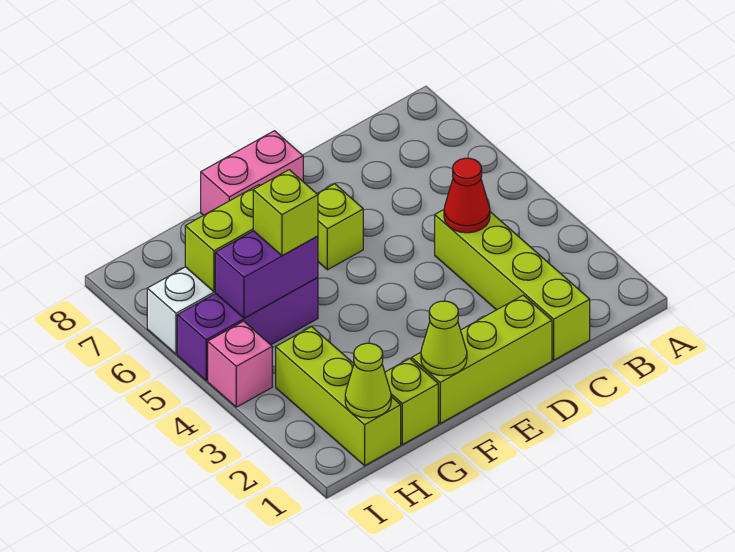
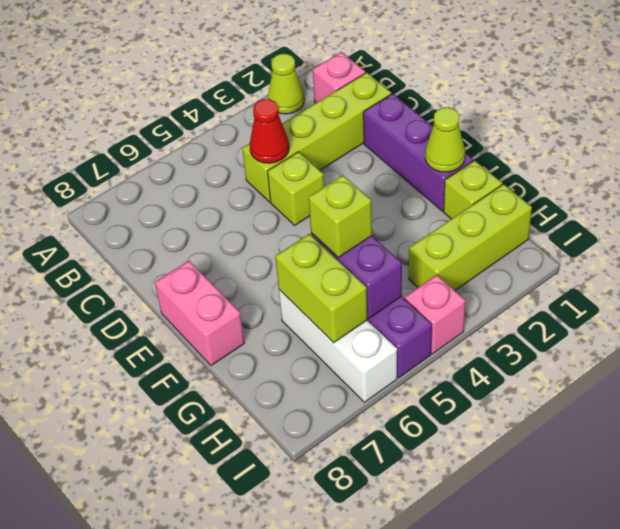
none -> pink brick B1 level 1
lime brick D1:F1 level 1 -> purple brick D1:F1 level 1
lime brick E6 level 1 -> lime brick D4 level 1
lime cone H1 level 2 -> lime cone A2 level 1

